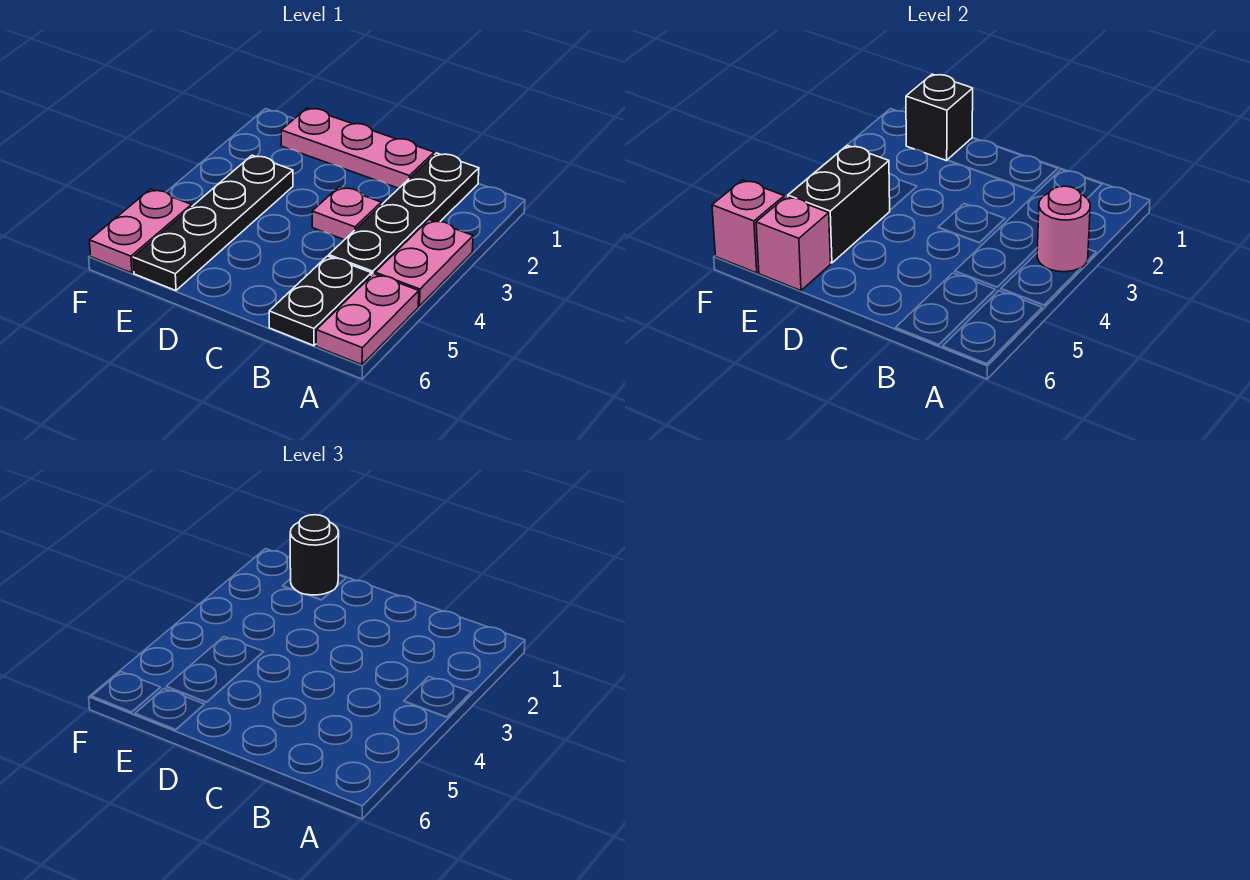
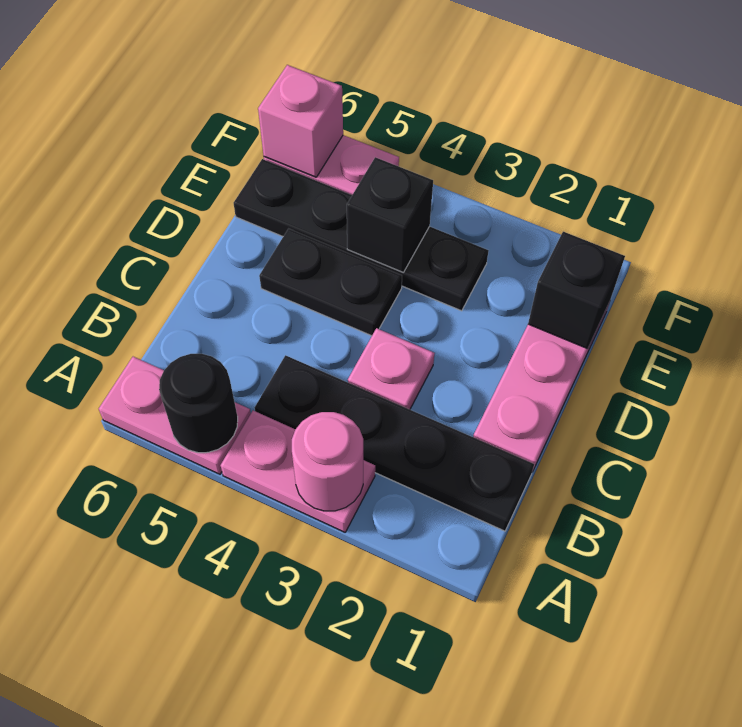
black plate B5:B6 level 1 -> black plate D4:D5 level 1
black round brick E1 level 3 -> black round brick A5 level 2
black brick E4:E5 level 2 -> black brick E4 level 2
pink brick E6 level 2 -> none

